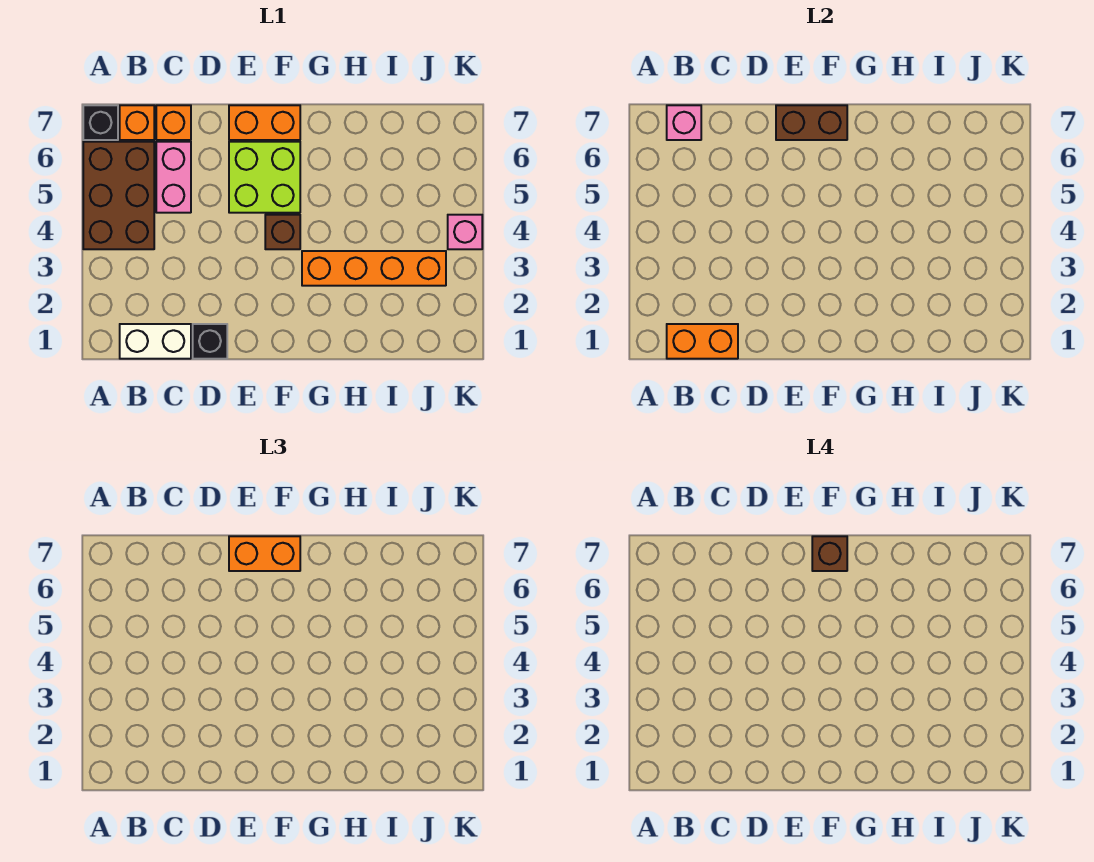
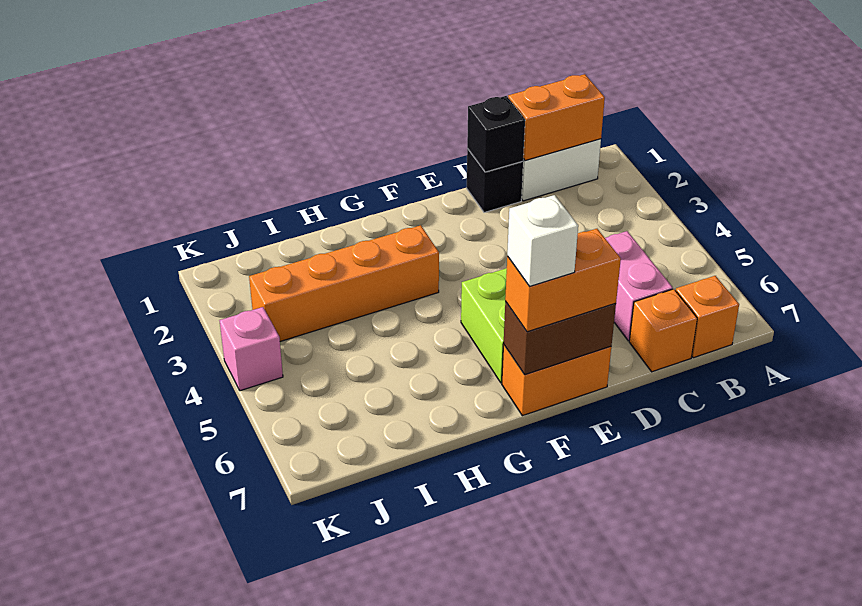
brown brick A4:B6 level 1 -> none
black brick A7 level 1 -> black brick D1 level 2
pink brick B7 level 2 -> none
brown brick F4 level 1 -> none
brown brick F7 level 4 -> white brick F7 level 4

